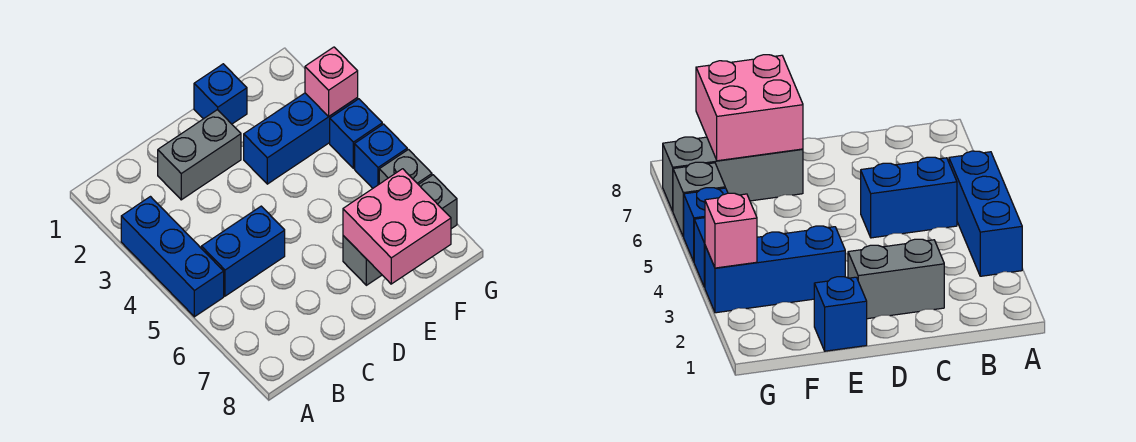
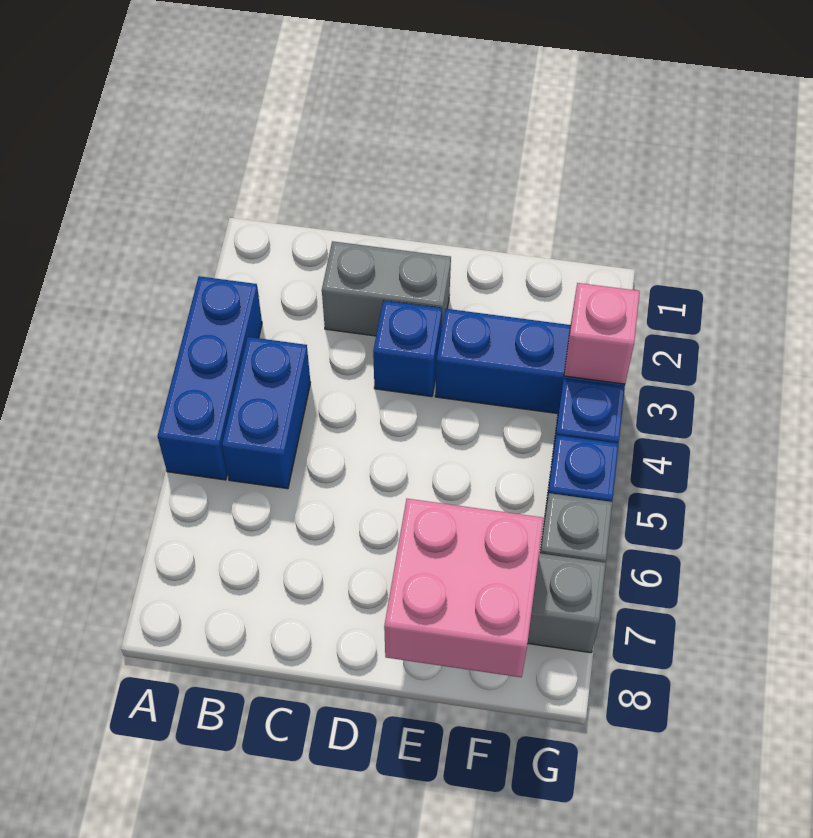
blue brick B5:C5 level 1 -> blue brick B4:B5 level 1
blue brick E1 level 1 -> blue brick D3 level 1

